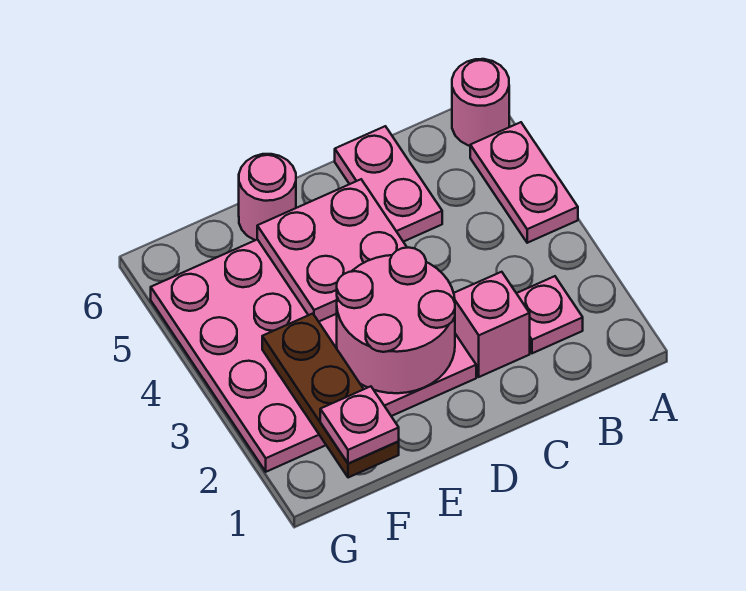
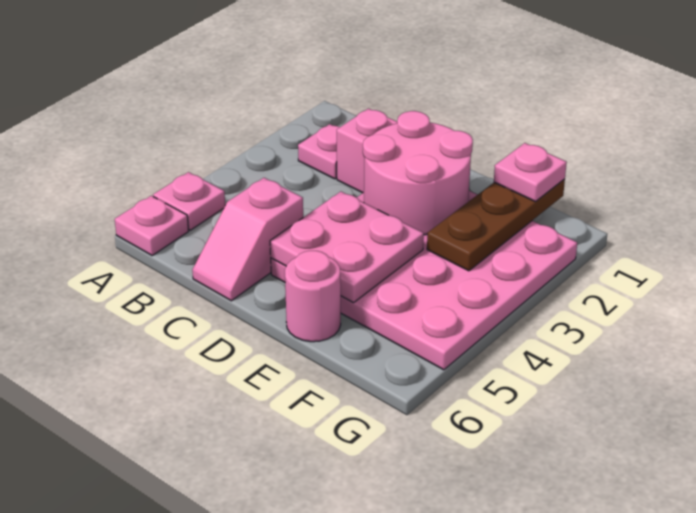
pink plate A4:A5 level 1 -> pink plate A5 level 1
pink round brick A6 level 1 -> pink plate A6 level 1
pink plate C5:C6 level 1 -> pink slope C5:C6 level 1 top 5

